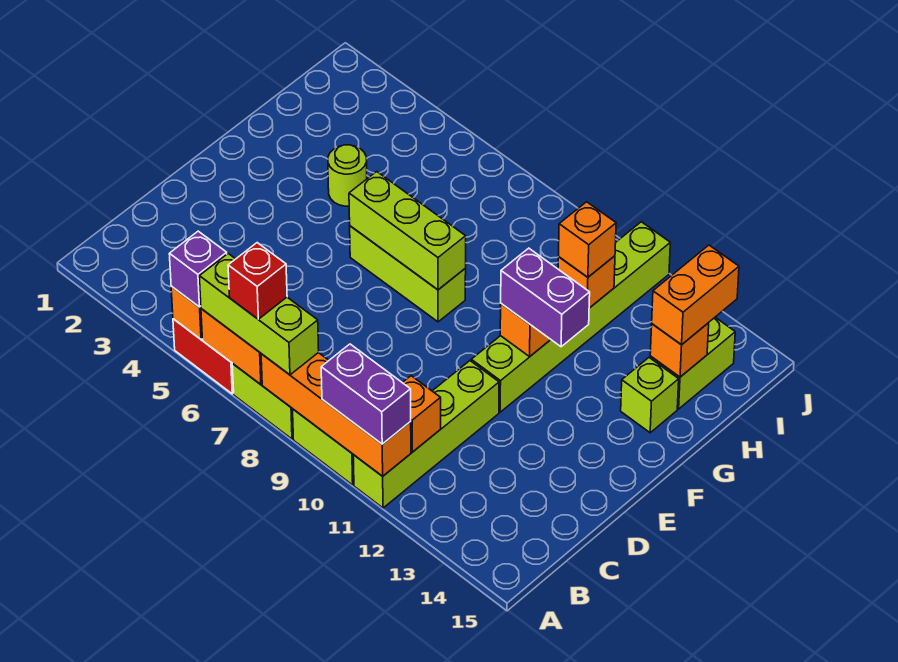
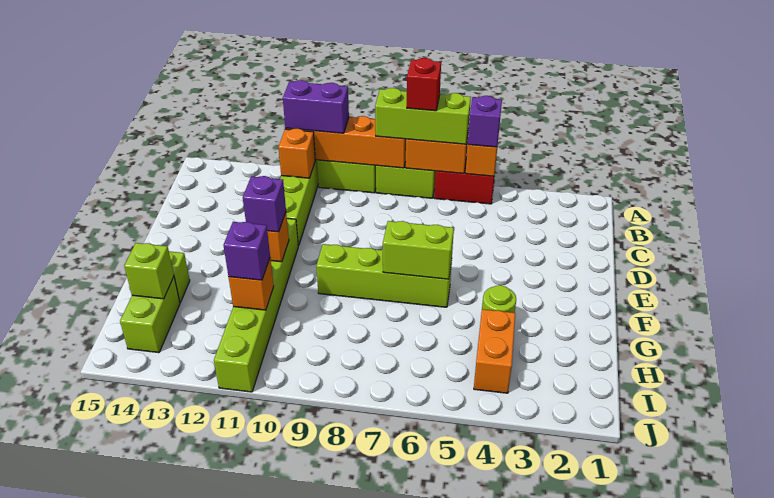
lime brick F6:F8 level 1 -> lime brick F6:F9 level 1
lime brick F6:F8 level 2 -> lime brick F6:F7 level 2
purple brick F11:F12 level 3 -> purple brick F11 level 3
orange brick H11 level 3 -> purple brick H11 level 3
orange brick H14 level 2 -> lime brick H14 level 2
orange brick H14:I14 level 3 -> orange brick H4:I4 level 1

